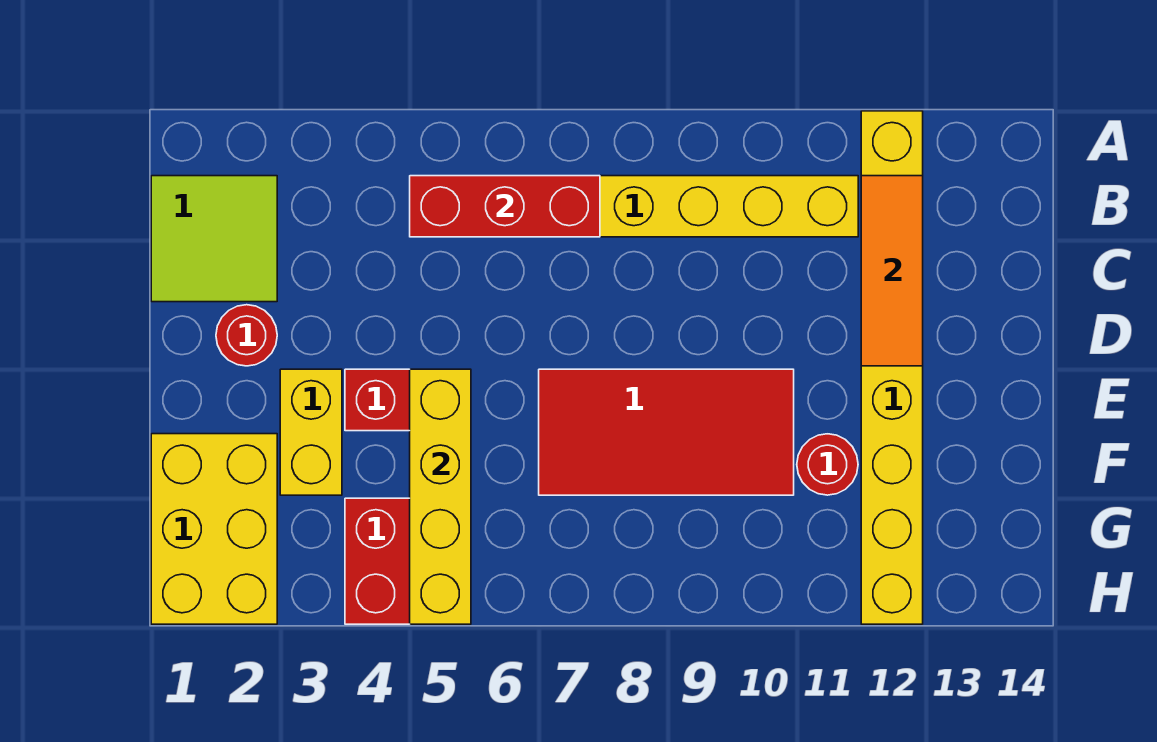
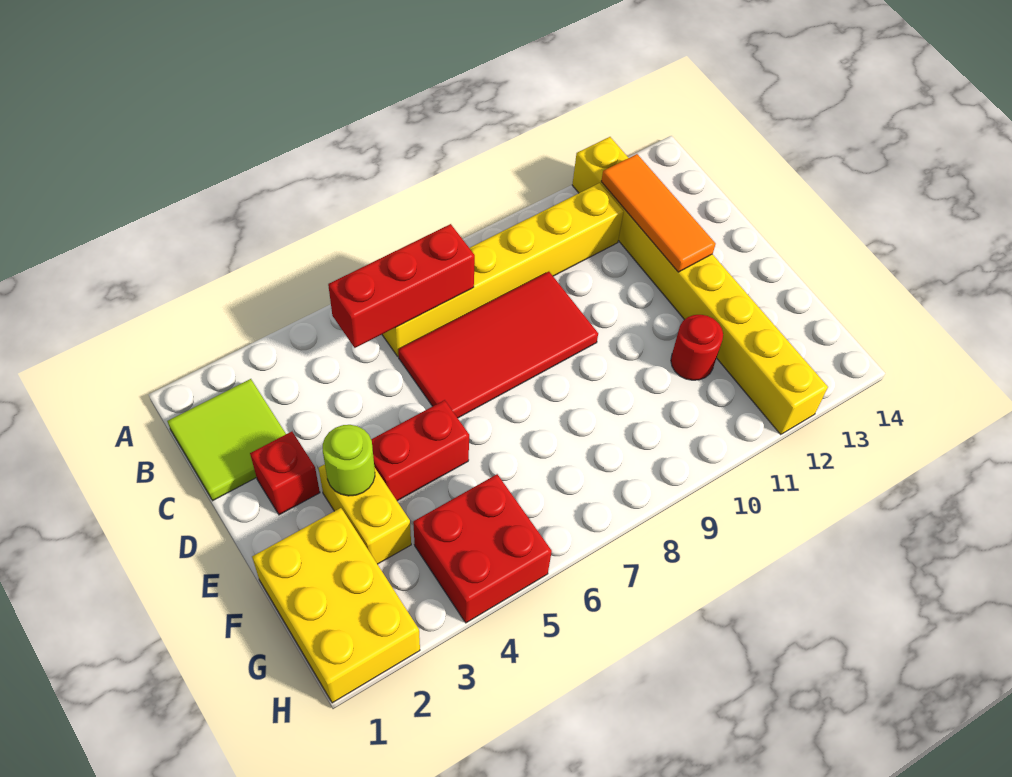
red round brick D2 level 1 -> red brick D2 level 1
none -> lime round brick E3 level 2
yellow brick E5:H5 level 2 -> none
red tile E7:F10 level 1 -> red tile C6:D9 level 1

